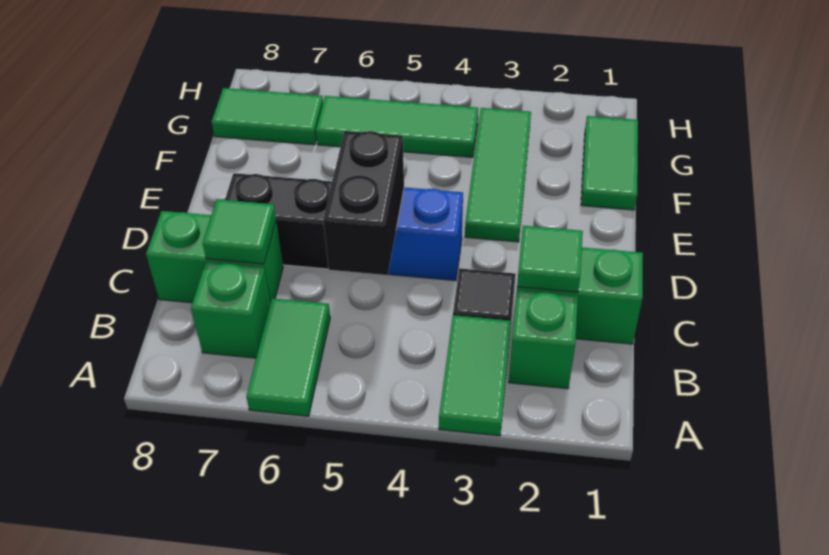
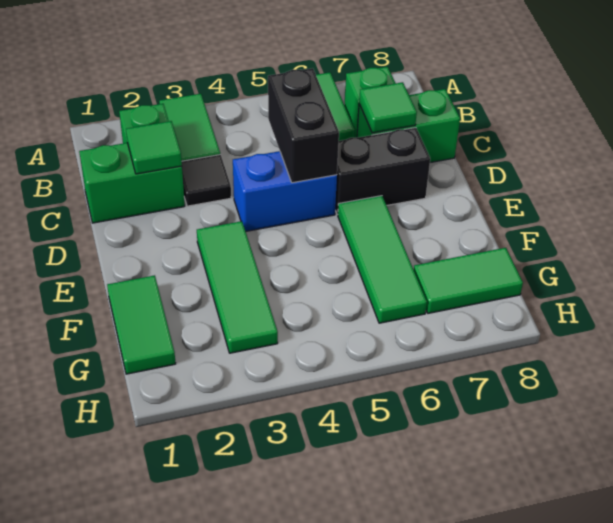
green tile G4:G6 level 1 -> green tile E6:G6 level 1

